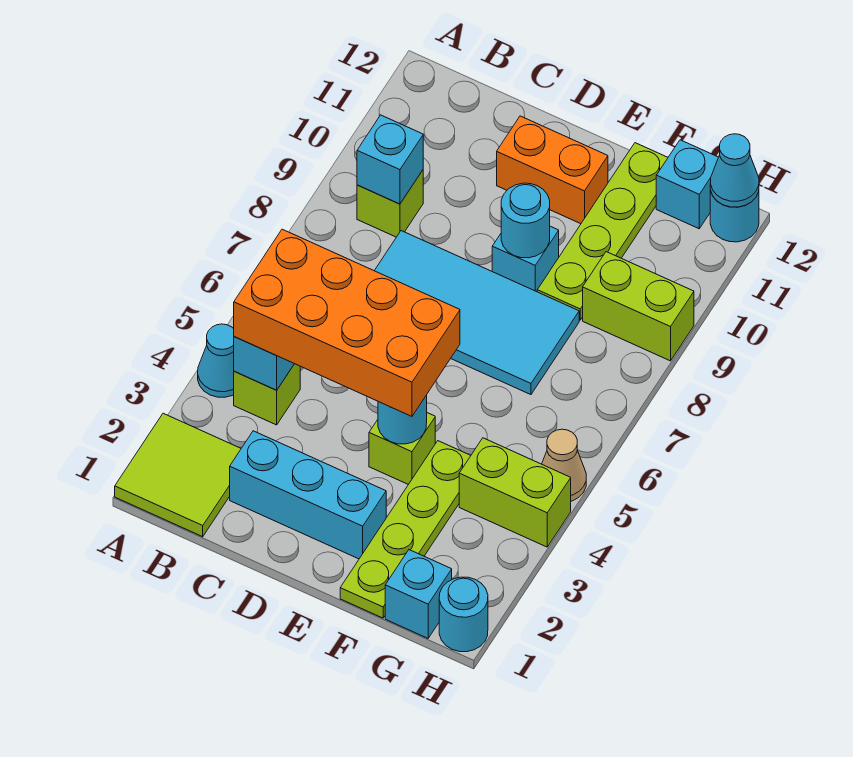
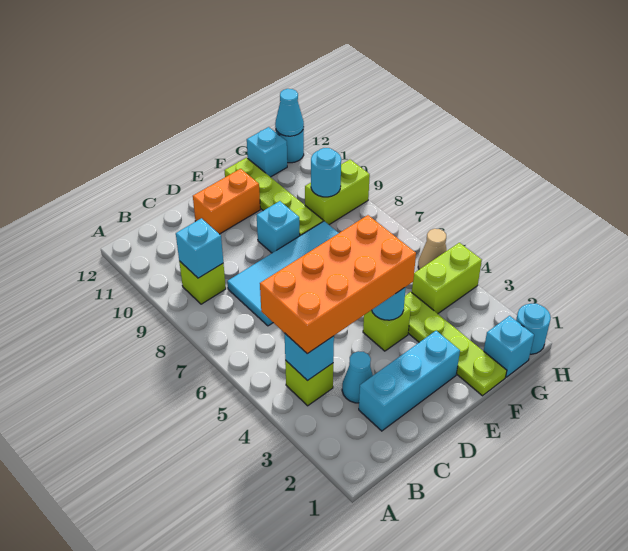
lime tile A1:B2 level 1 -> none
cyan cone A4 level 1 -> cyan cone C3 level 1
cyan round brick E9 level 2 -> cyan round brick G9 level 2

